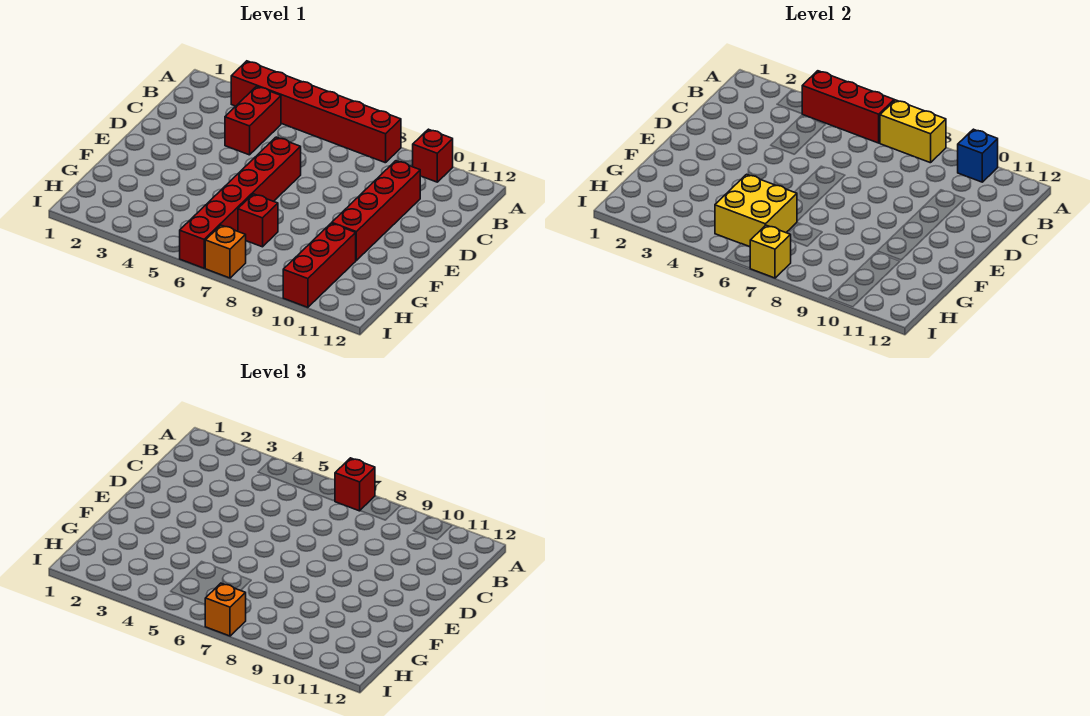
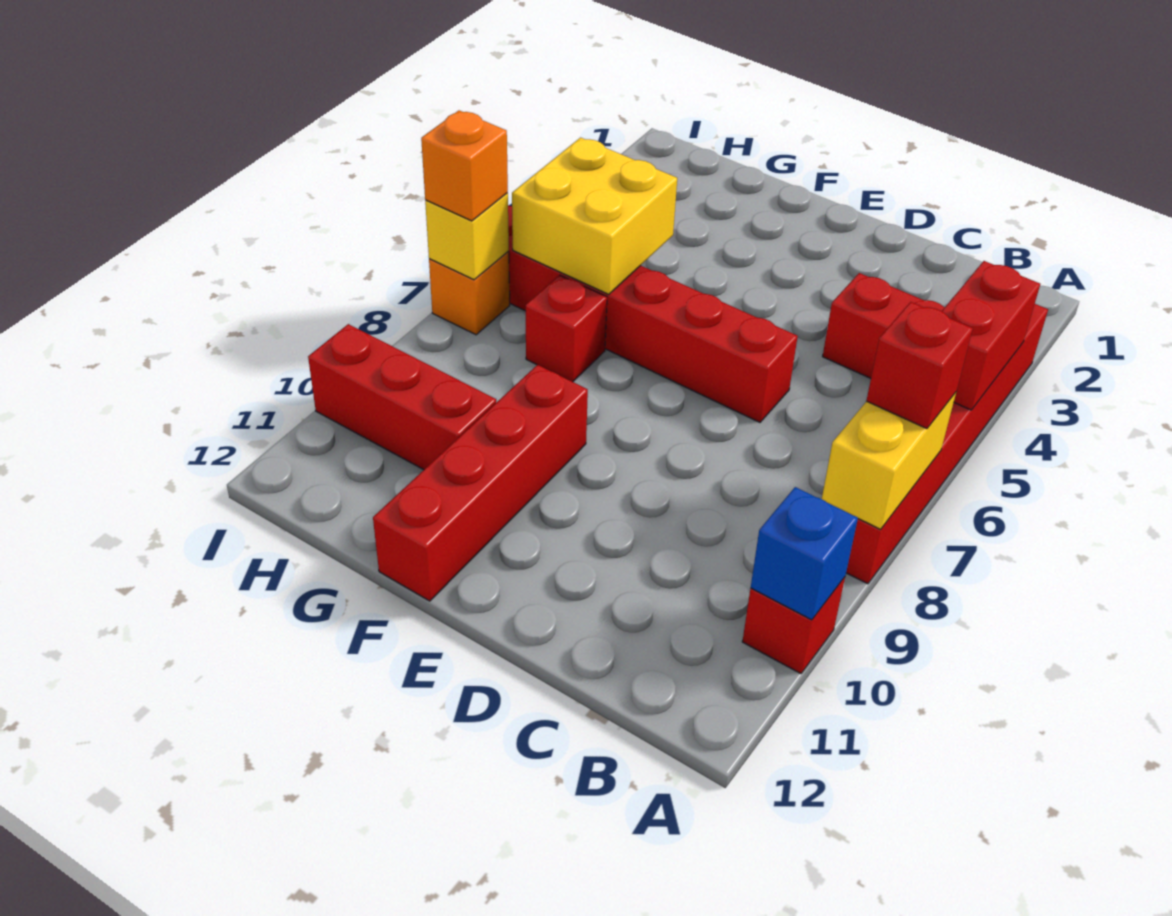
red brick A4:A6 level 2 -> red brick A4:A5 level 2
red brick C10:F10 level 1 -> red brick F9:F12 level 1

